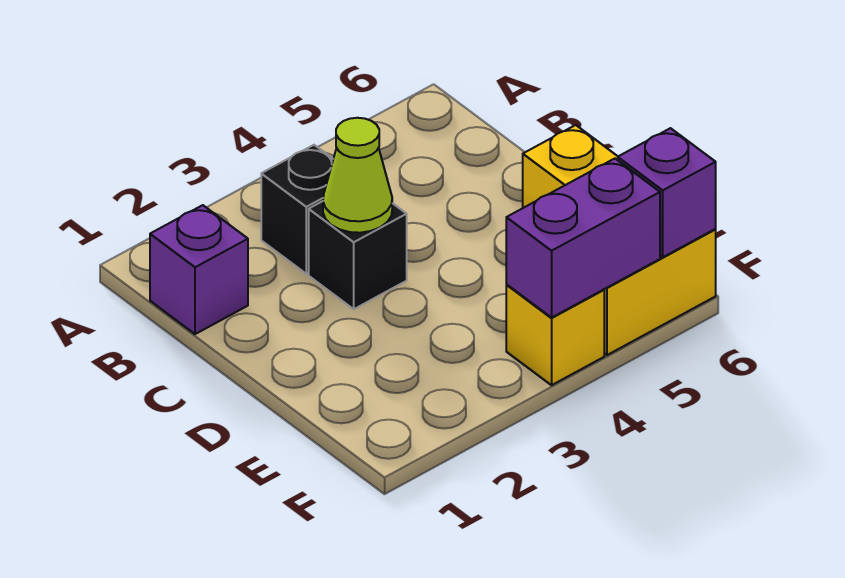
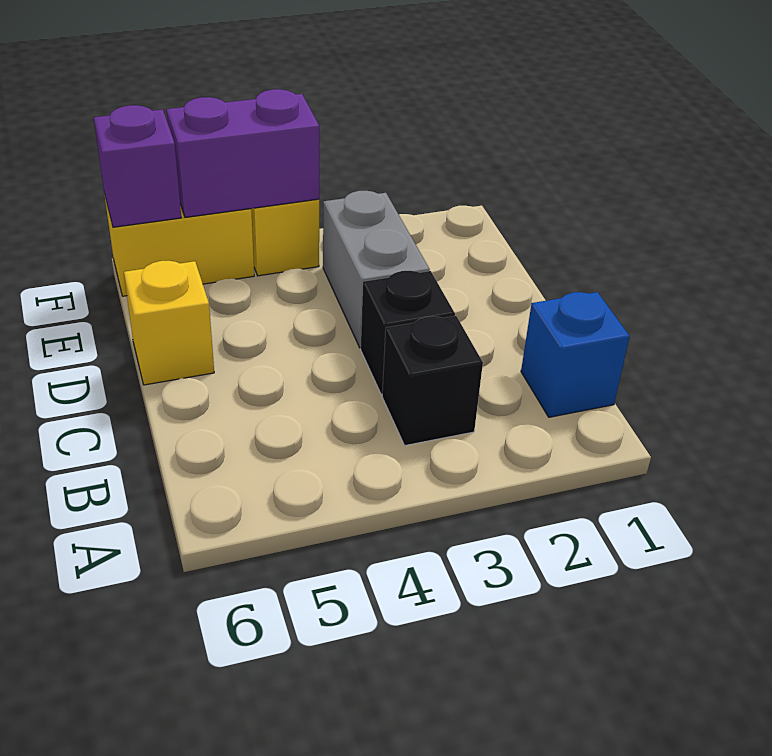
purple brick B1 level 1 -> blue brick B1 level 1
lime cone C3 level 2 -> none
none -> grey brick D3:E3 level 1

